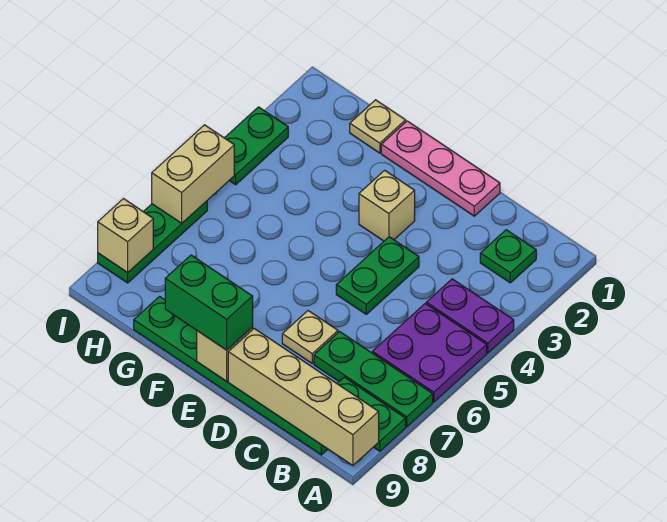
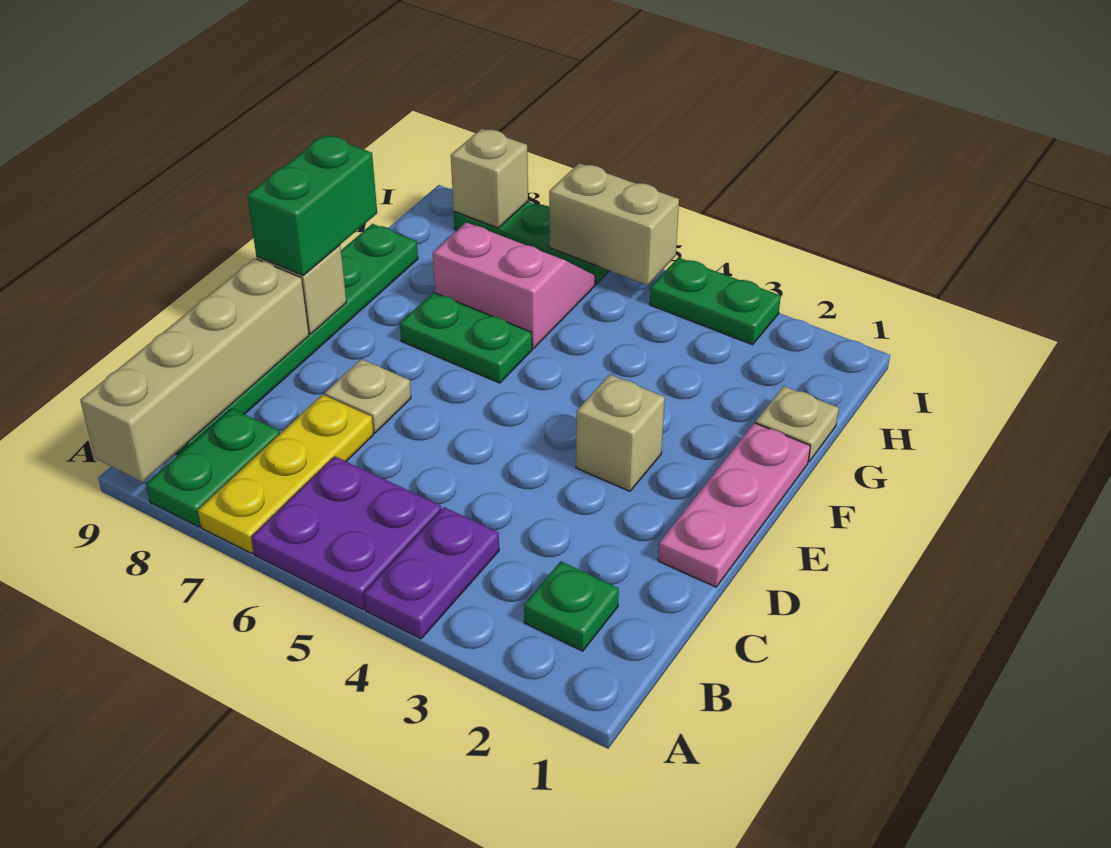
green plate A7:C7 level 1 -> yellow plate A7:C7 level 1
green plate D4:D5 level 1 -> green plate F6:F7 level 1
none -> pink slope G6:H7 level 1 top G

